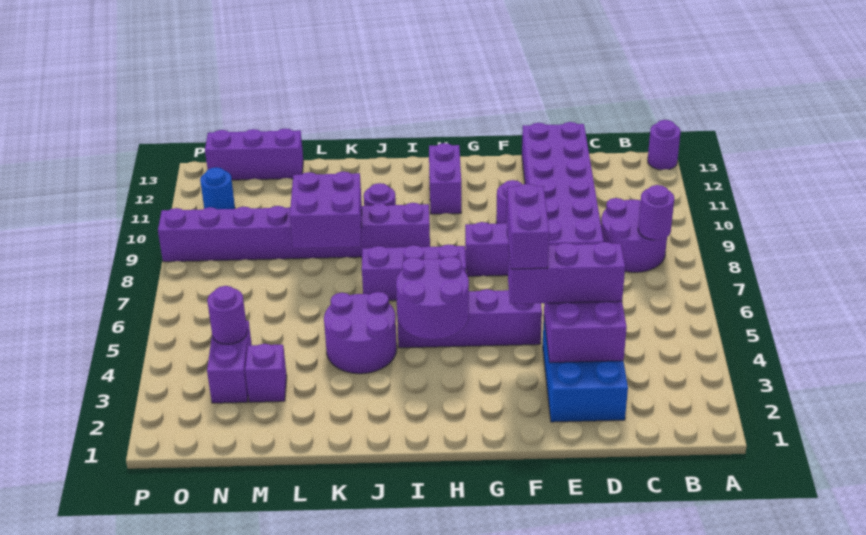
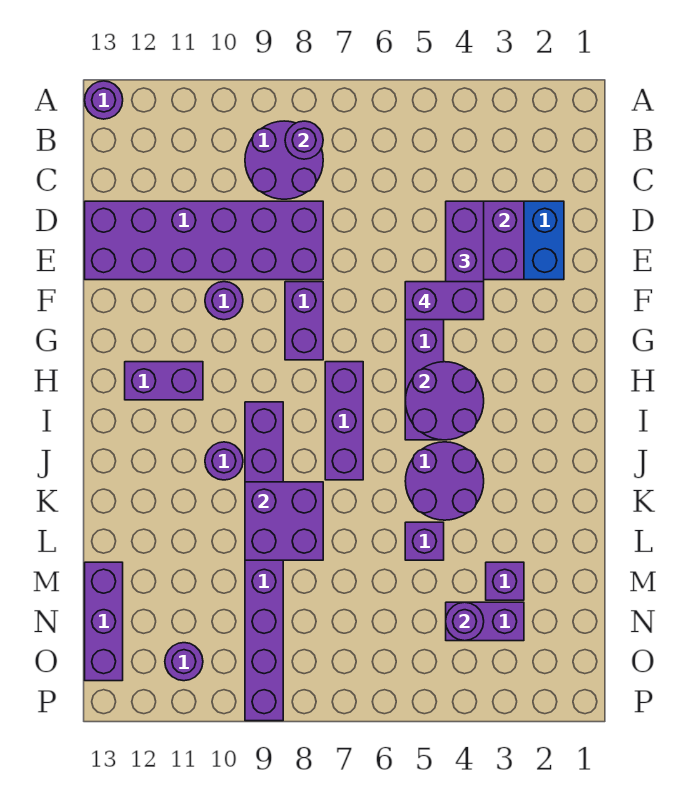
none -> purple brick L5 level 1
blue round brick O11 level 1 -> purple round brick O11 level 1

